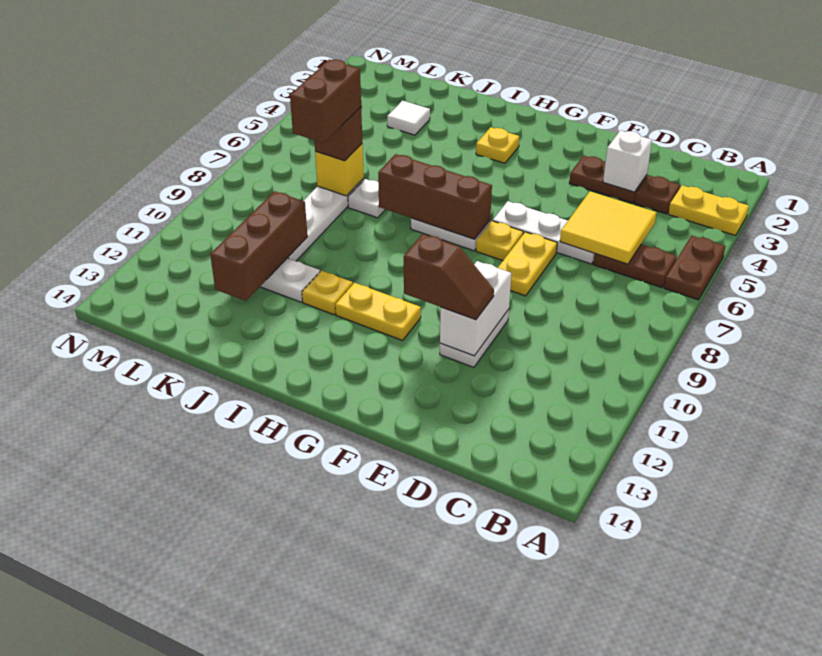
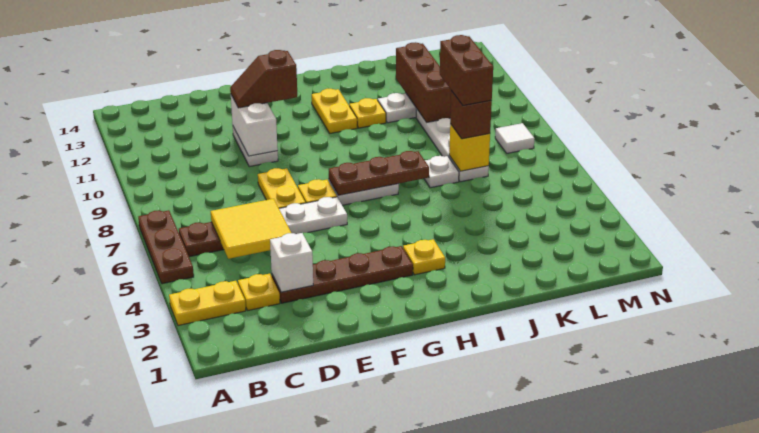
brown plate A5:A6 level 1 -> brown plate A5:A7 level 1
brown plate C3 level 1 -> yellow plate C3 level 1
brown plate D3:E3 level 1 -> brown plate D3:G3 level 1
brown brick G7:I7 level 2 -> brown plate G7:I7 level 2
yellow plate G11:H11 level 1 -> yellow plate H11:H12 level 1
white tile K3 level 1 -> white tile M8 level 1

